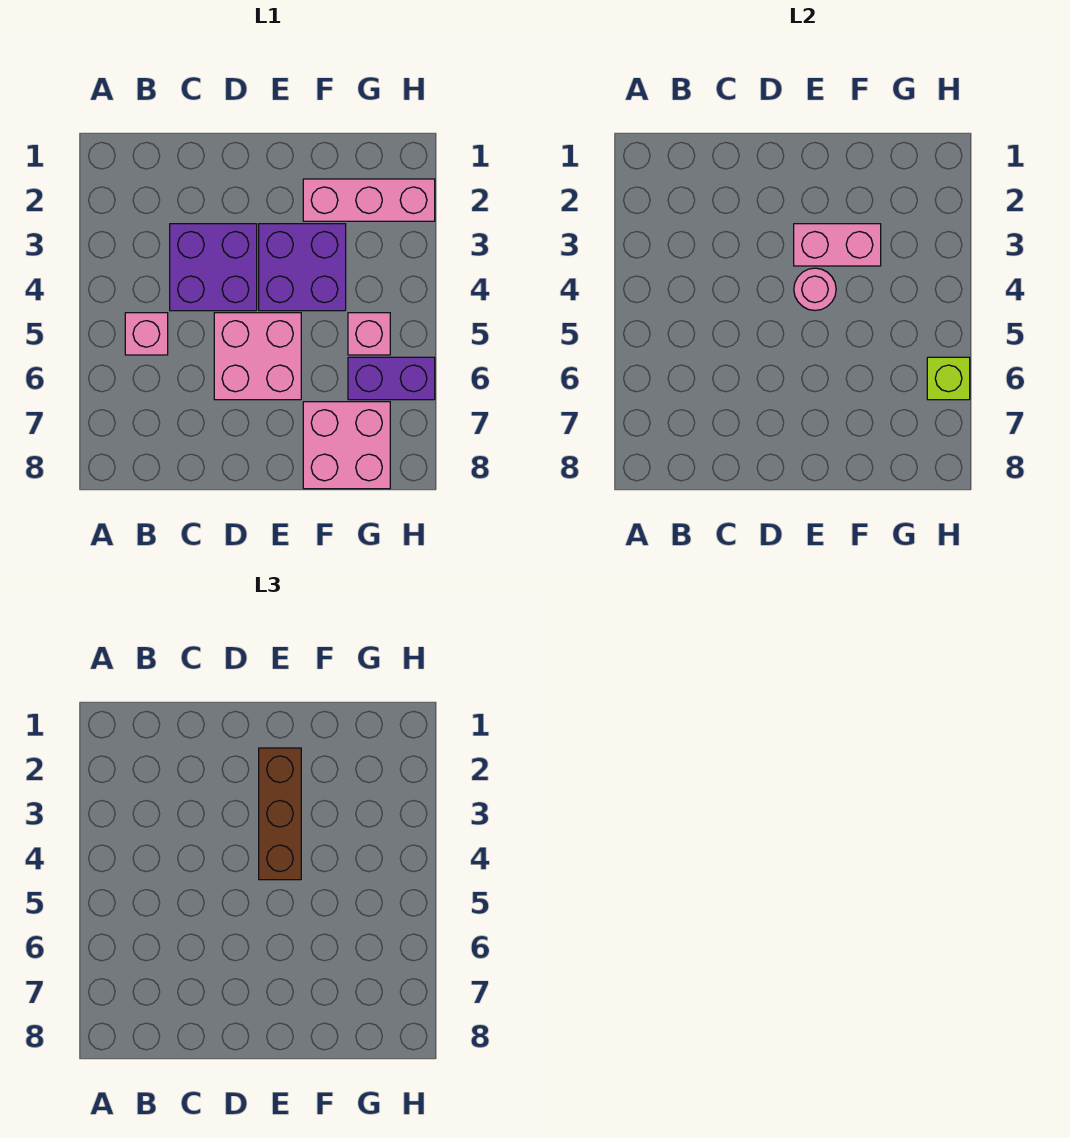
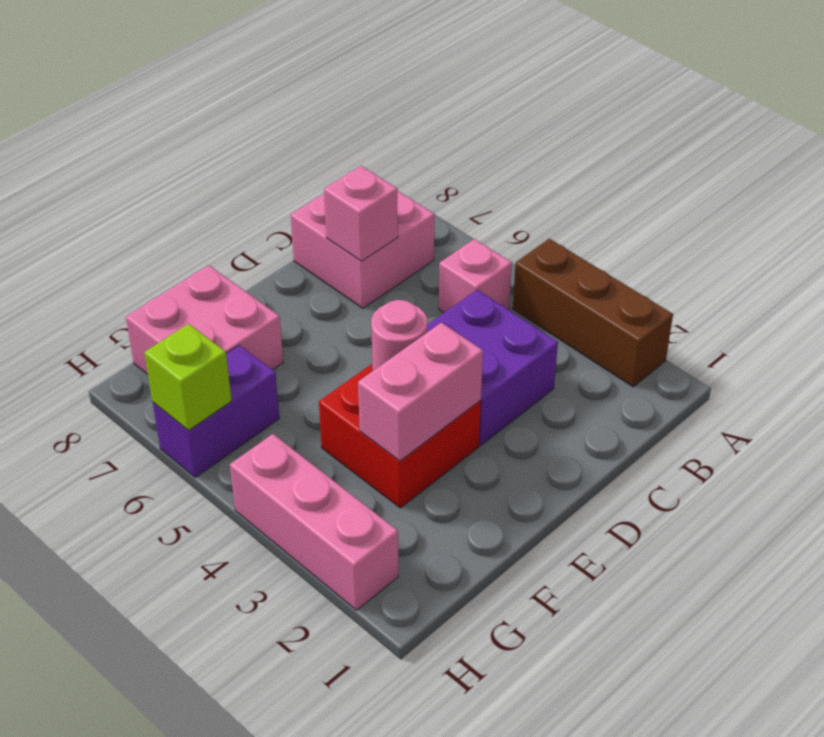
pink brick D5:E6 level 1 -> pink brick B7:C8 level 1
brown brick E2:E4 level 3 -> brown brick A2:A4 level 1
purple brick E3:F4 level 1 -> red brick E3:F4 level 1
pink brick F2:H2 level 1 -> pink brick H2:H4 level 1
pink brick G5 level 1 -> pink brick C7 level 2

